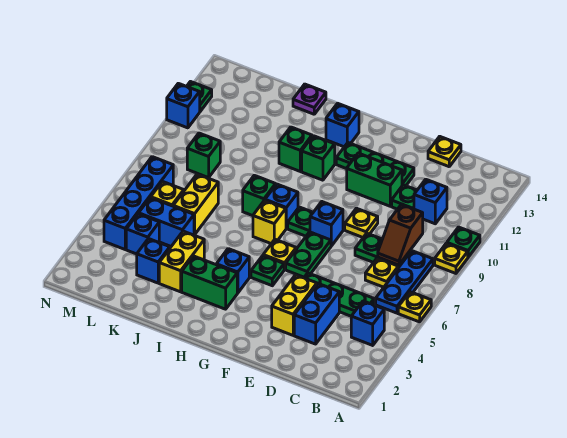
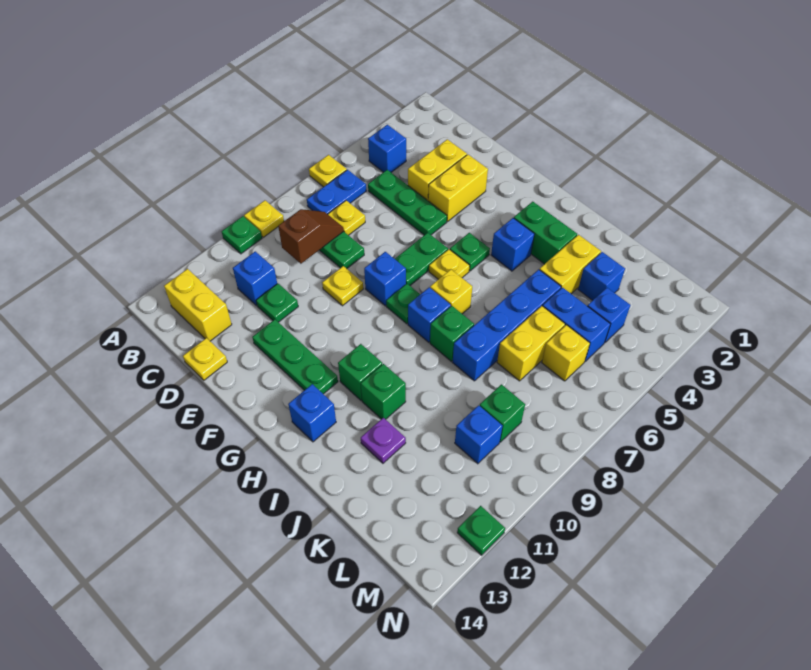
blue plate B6:B8 level 1 -> blue plate B6:B7 level 1
none -> yellow brick B13:C13 level 1
blue brick D3:D4 level 1 -> yellow brick D3:D4 level 1
green brick E11:F11 level 1 -> none
purple plate J14 level 1 -> purple plate J12 level 1
blue brick M4:M7 level 1 -> blue brick J5:J8 level 1
blue brick N11 level 1 -> blue brick L10 level 1

